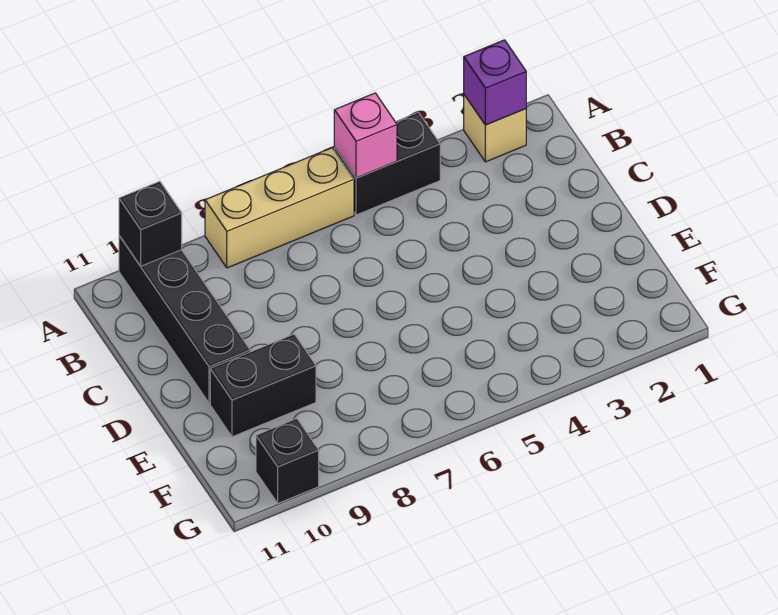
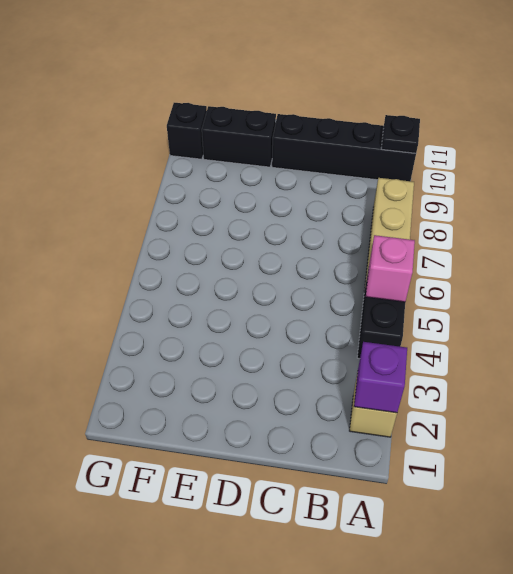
black brick A10 level 2 -> black plate A10 level 2
black brick E9:E10 level 1 -> black brick E10:F10 level 1

